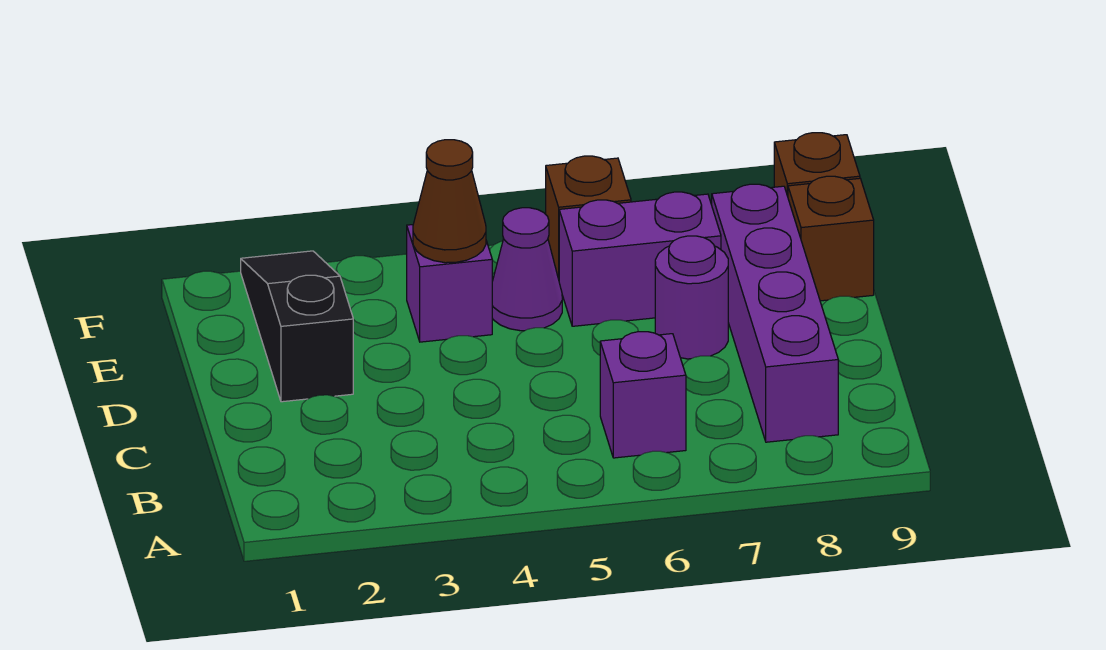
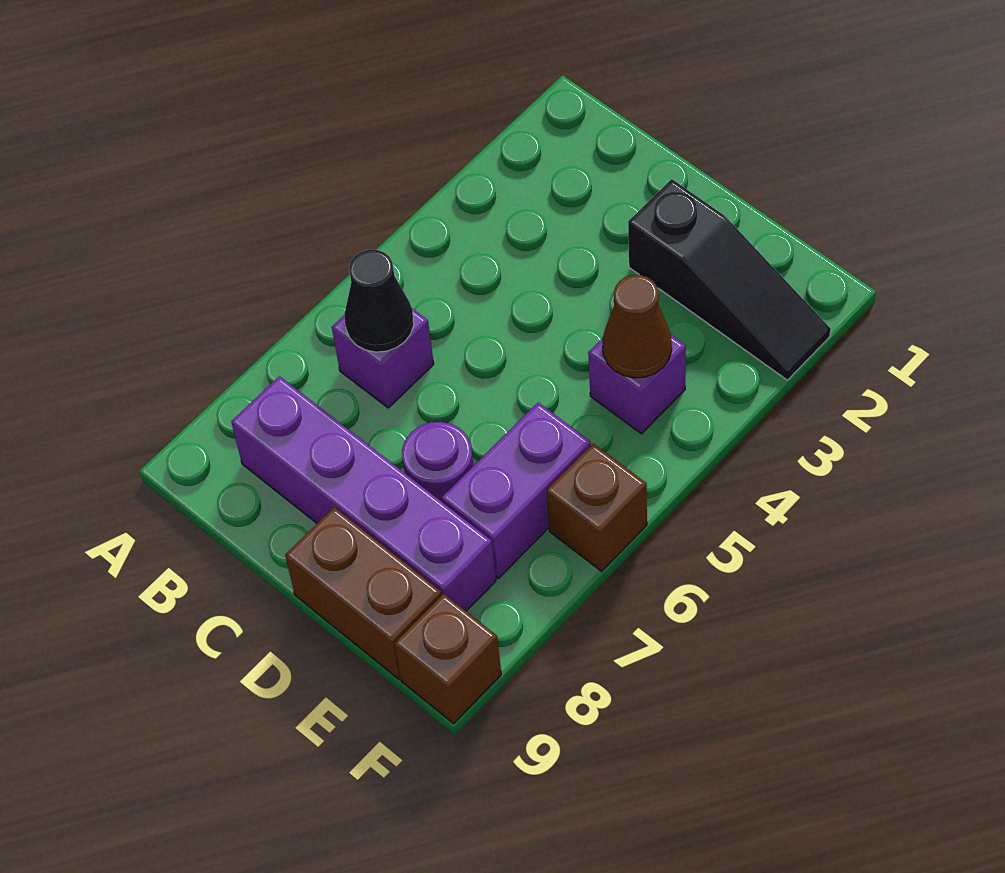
none -> black cone B6 level 2
purple cone E5 level 1 -> none
brown brick E9 level 1 -> brown brick D9:E9 level 1

